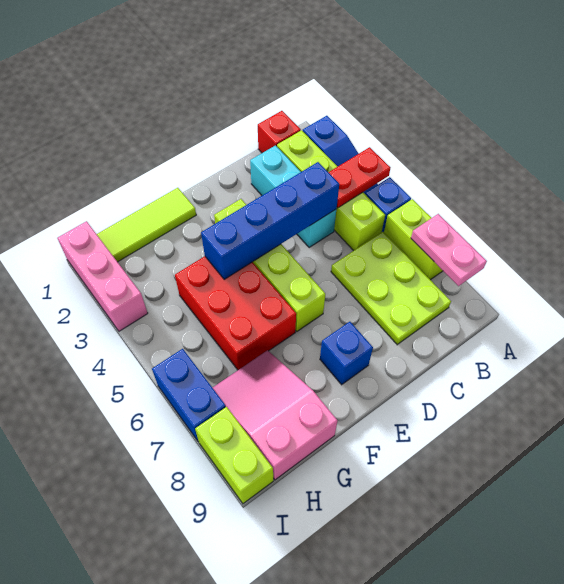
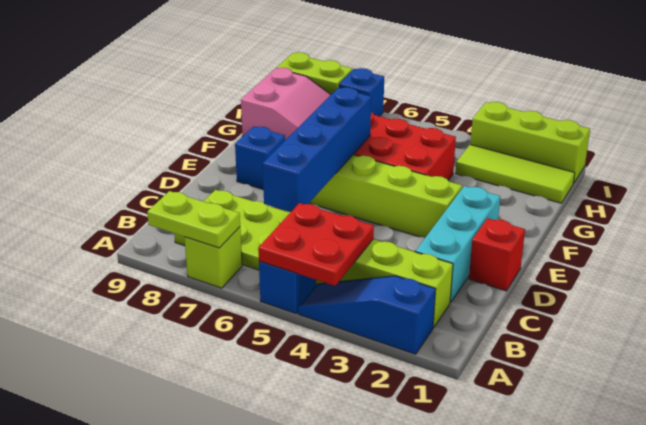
red plate A4:B4 level 2 -> red plate A4:B5 level 2
lime brick A6:A7 level 1 -> lime brick A7 level 1
pink plate A7:A8 level 2 -> lime plate A7:A8 level 2
red brick B1 level 1 -> red brick D1 level 1
cyan brick C2:C4 level 1 -> cyan brick C2:E2 level 1
blue brick C4:F4 level 2 -> blue brick C6:F6 level 2
lime tile F1:H1 level 1 -> lime tile H1:H3 level 1
pink brick I1:I3 level 1 -> lime brick I1:I3 level 1
blue brick I6:I7 level 1 -> blue brick I7 level 1

